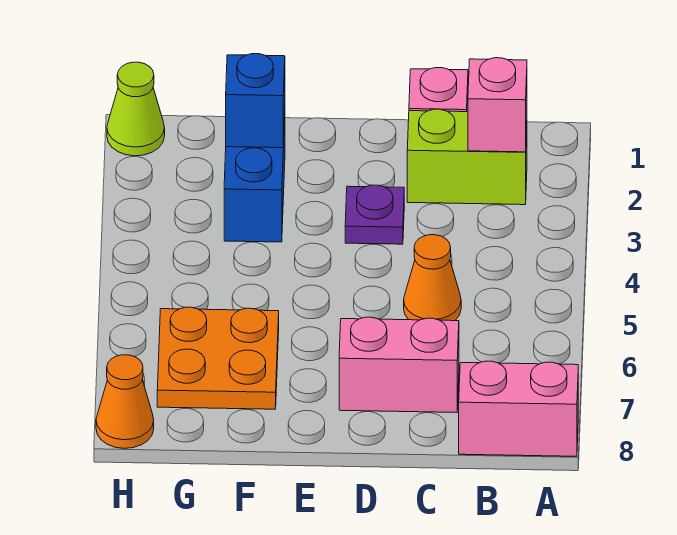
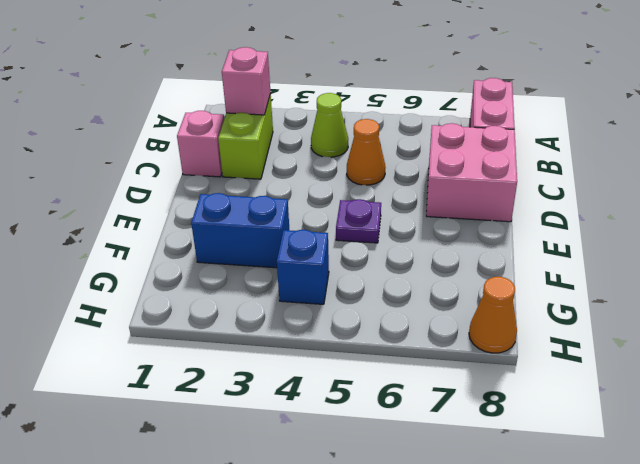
pink brick C7:D7 level 1 -> pink brick C7:D8 level 1
purple plate D3 level 1 -> purple plate E5 level 1
blue brick F2 level 2 -> blue brick G4 level 1
orange plate F6:G7 level 1 -> none
lime cone H1 level 1 -> lime cone B4 level 1

